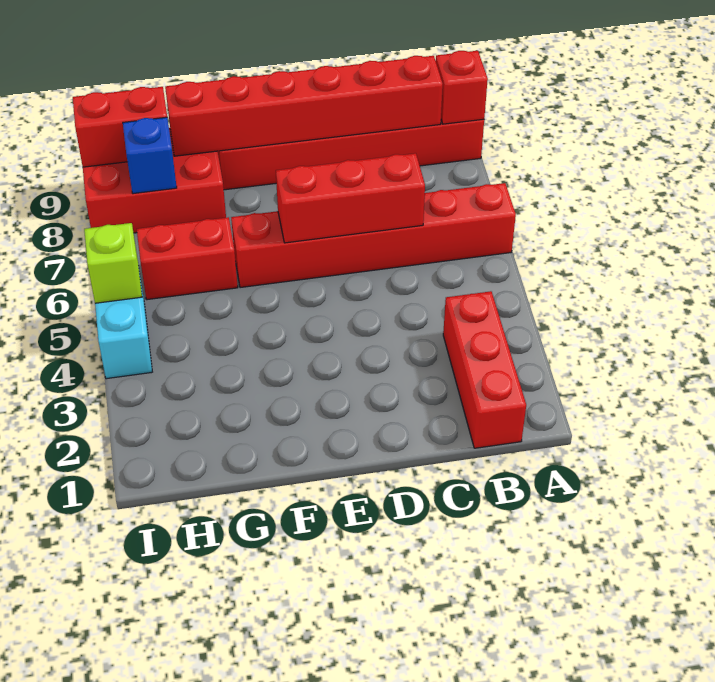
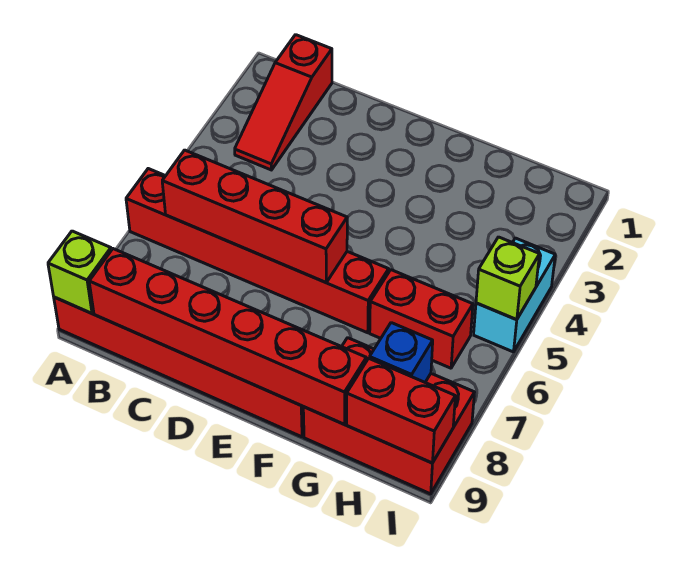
red brick A9 level 2 -> lime brick A9 level 2
red brick B1:B3 level 1 -> red slope B1:B3 level 1 top 1
red brick C6:E6 level 2 -> red brick B6:E6 level 2

